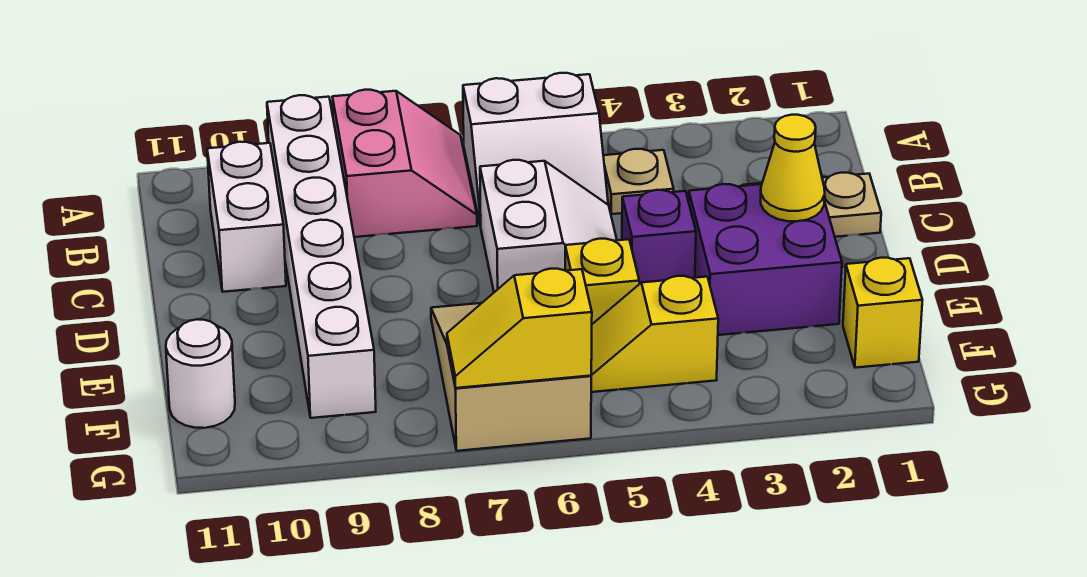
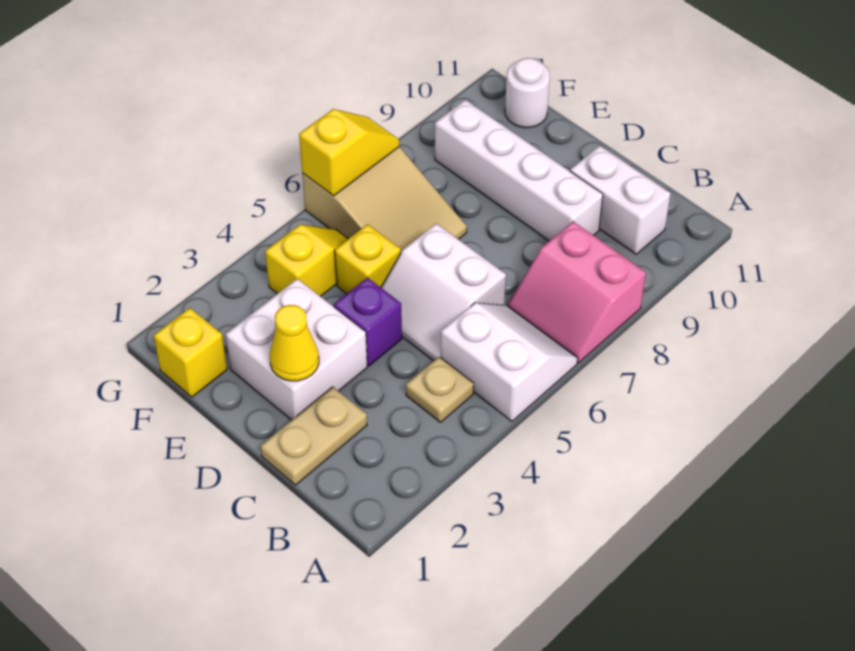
white slope A5:B6 level 1 top A -> white slope A5:B6 level 1 top 5
white brick A9:F9 level 1 -> white brick C9:F9 level 1
purple brick D2:E3 level 1 -> white brick D2:E3 level 1

